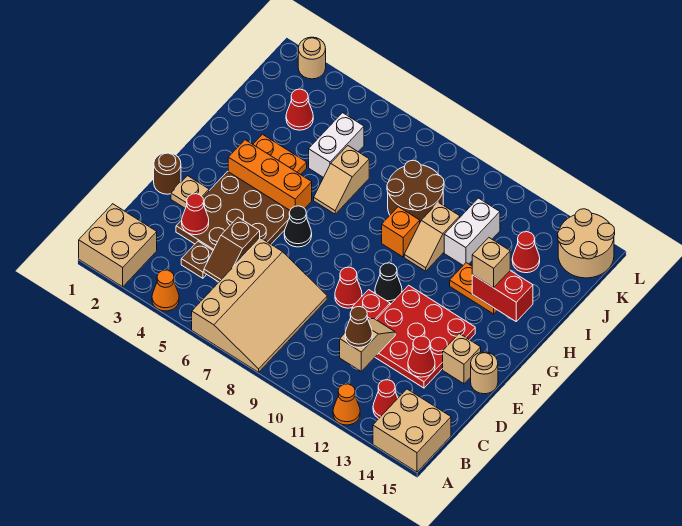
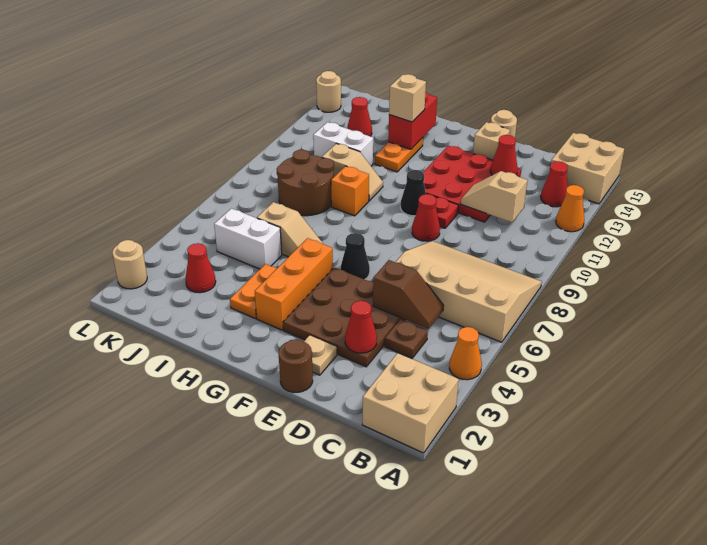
brown cone C11 level 3 -> none
tan round brick K14:L15 level 1 -> tan round brick L14 level 1

